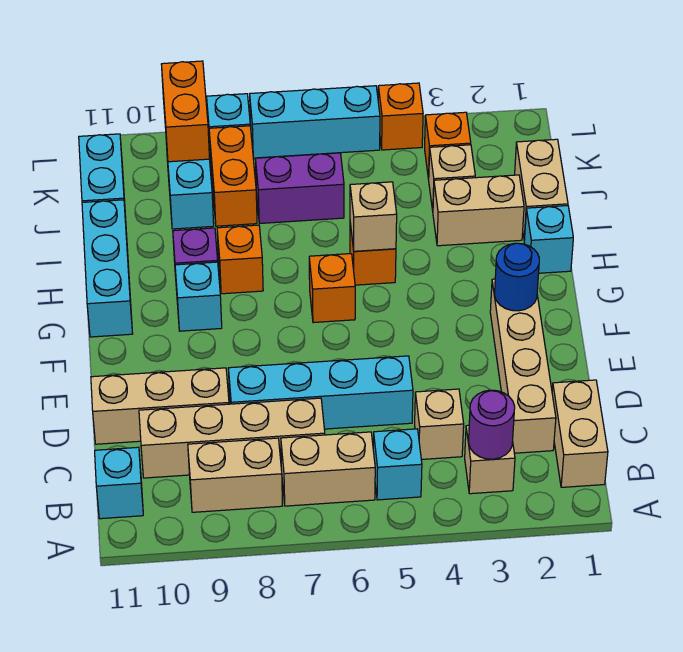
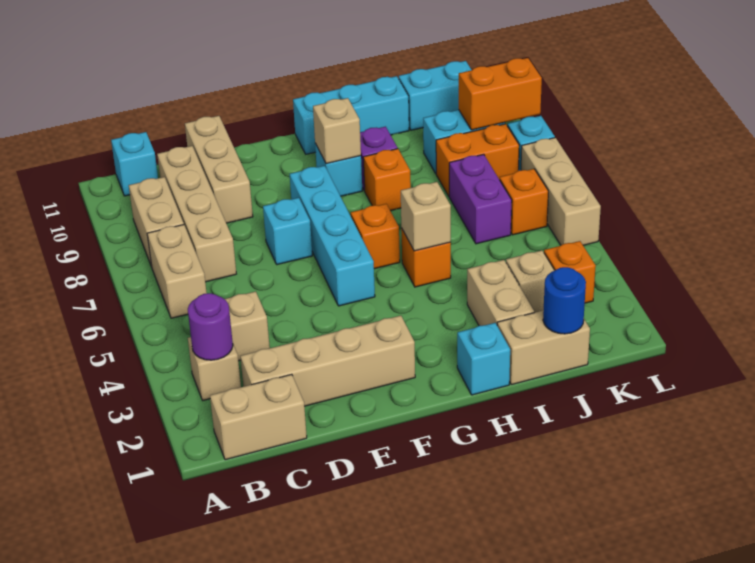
cyan brick B5 level 1 -> cyan brick E7 level 1
cyan brick D5:D8 level 1 -> cyan brick F5:F8 level 1
blue round brick F2 level 2 -> blue round brick J1 level 2
none -> tan brick G9 level 2
orange brick L4 level 1 -> orange brick K6 level 1
cyan brick L5:L7 level 1 -> tan brick L5:L7 level 1

